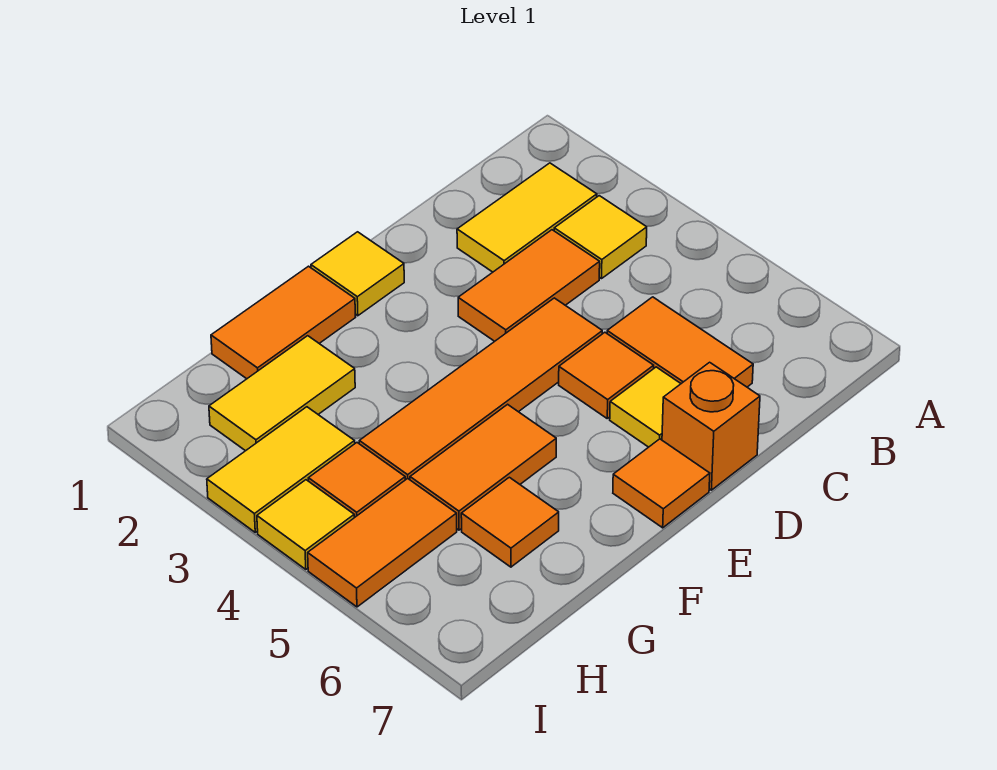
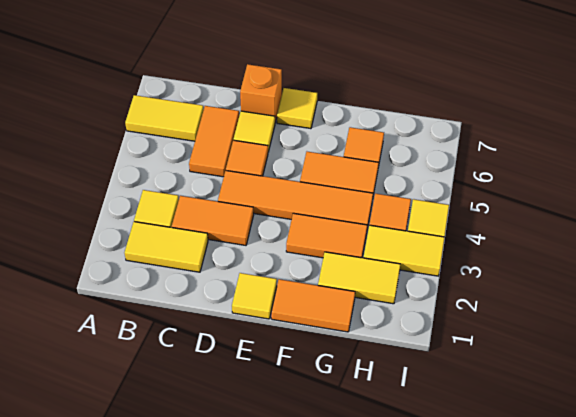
none -> yellow tile A6:B6 level 1
orange tile E7 level 1 -> yellow tile E7 level 1
orange tile H5:I5 level 1 -> orange tile F3:G3 level 1

